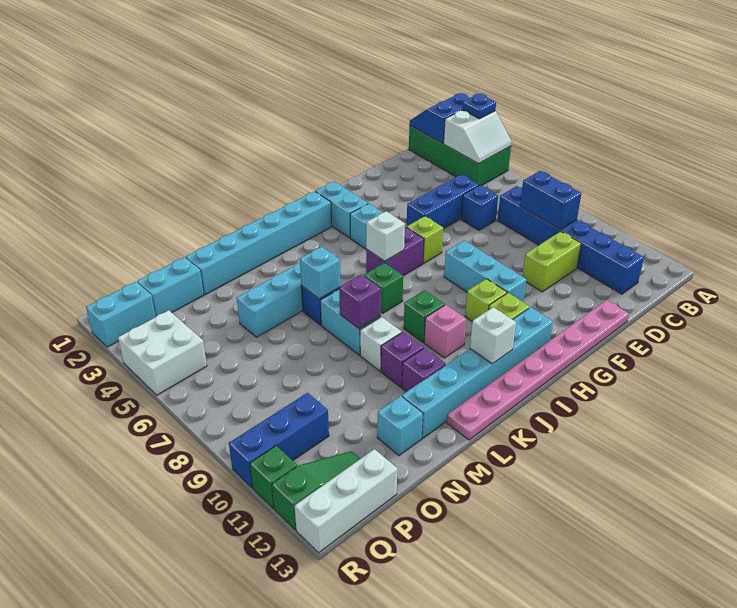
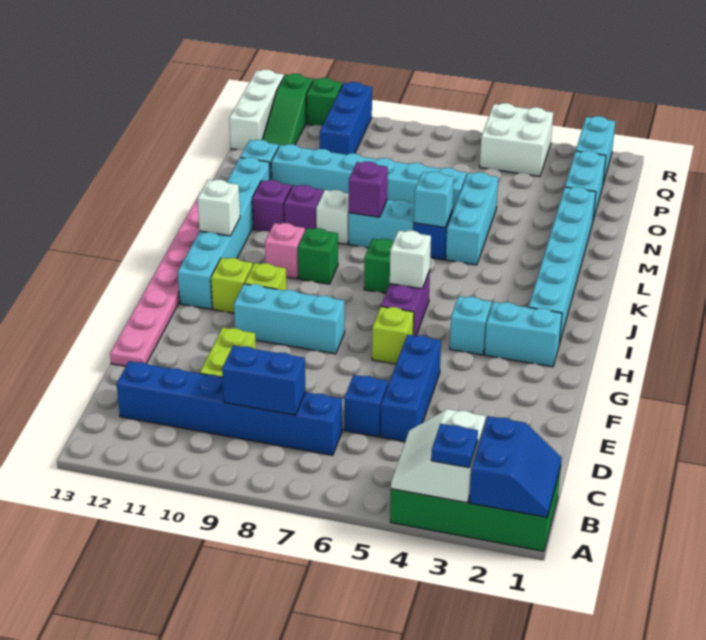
none -> cyan brick N6:N11 level 1

